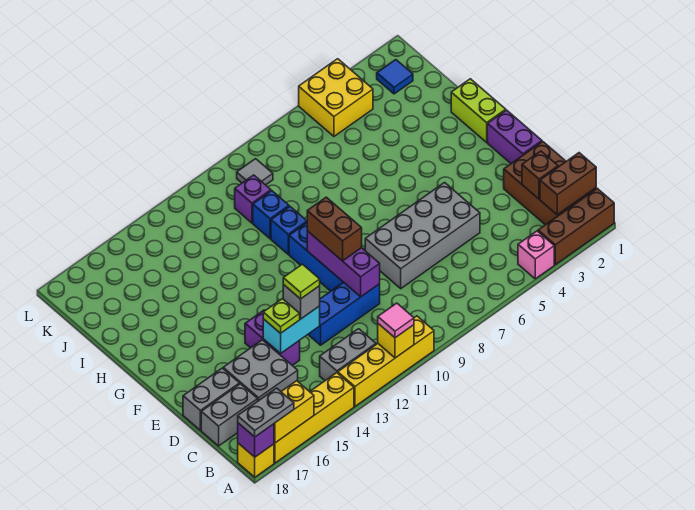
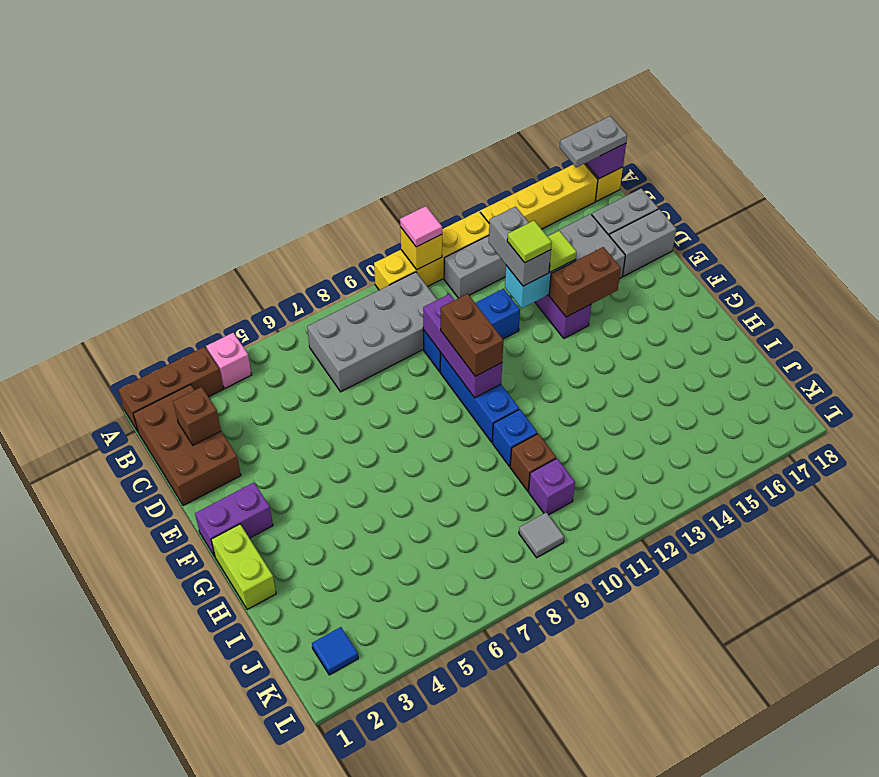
yellow brick A16:A17 level 2 -> none
brown brick B1:B2 level 2 -> brown brick E14:E15 level 2
grey brick D5:E8 level 1 -> grey brick B7:C10 level 1
grey brick D13 level 3 -> grey brick C13:D13 level 3
lime plate D14 level 3 -> lime tile D14 level 3
purple brick E1:F1 level 1 -> purple brick F1:F2 level 1
blue brick I10 level 1 -> brown brick I10 level 1
yellow brick K4:L5 level 1 -> none

